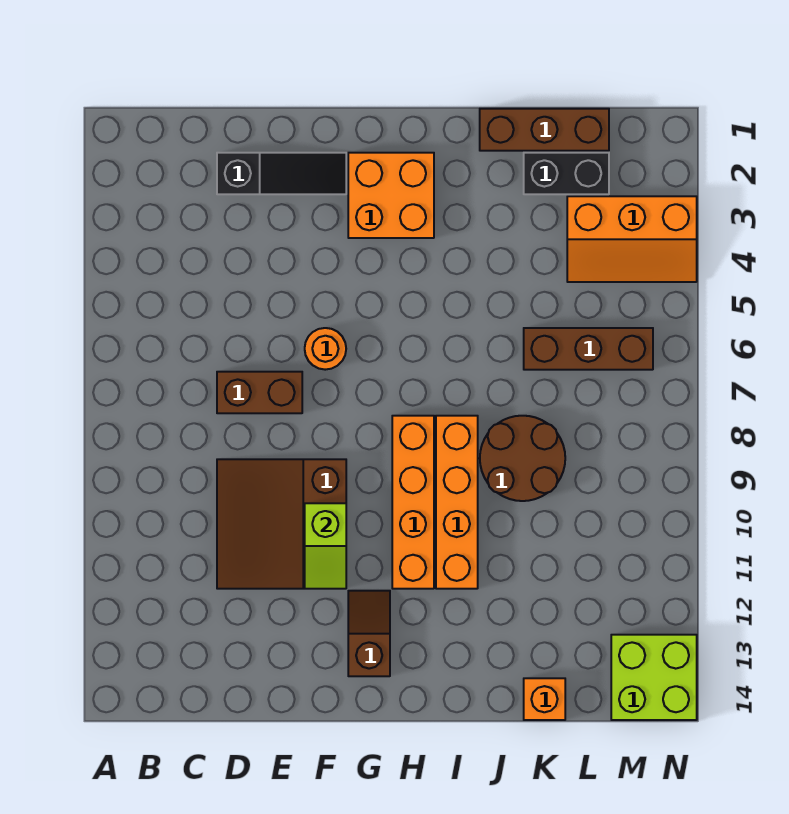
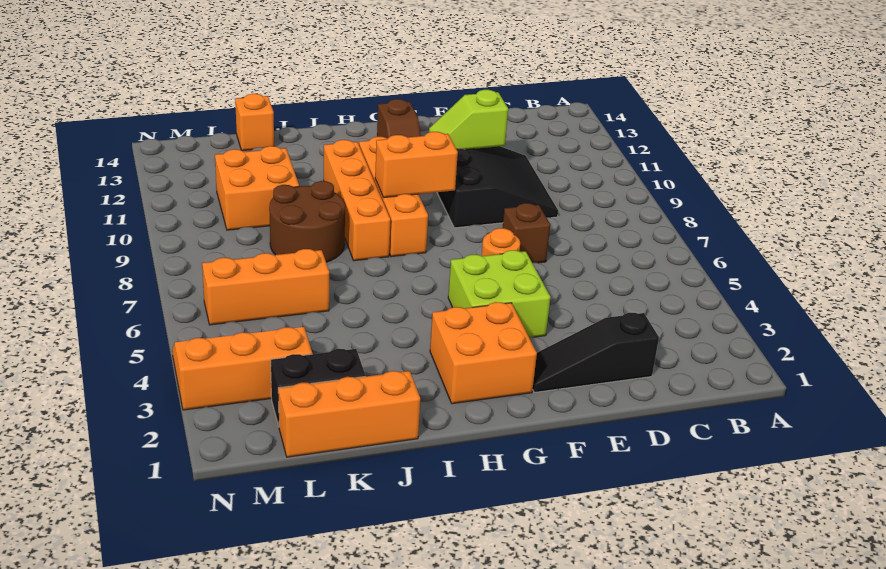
brown brick D7:E7 level 1 -> brown brick E7 level 1
brown slope D9:F11 level 1 top F -> black slope D9:F11 level 1 top F
lime slope F10:F11 level 2 top 10 -> lime slope E11:F11 level 2 top E
none -> orange brick G9:H9 level 2
brown brick J1:L1 level 1 -> orange brick J1:L1 level 1
brown brick K6:M6 level 1 -> orange brick K6:M6 level 1
none -> orange brick K10:L11 level 1
lime brick M13:N14 level 1 -> lime brick F4:G5 level 1

